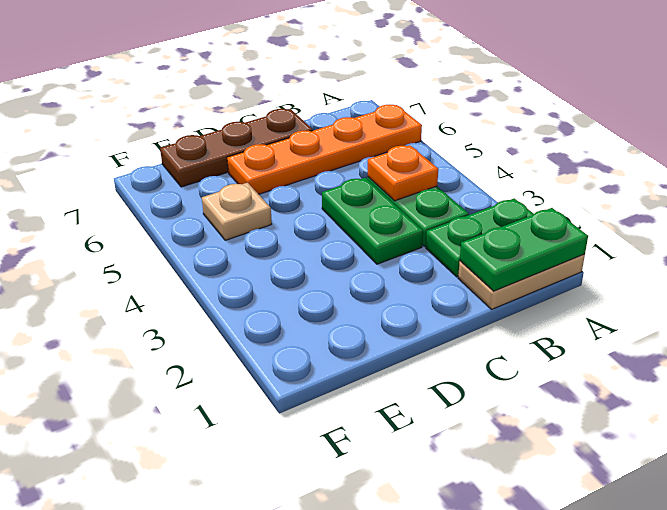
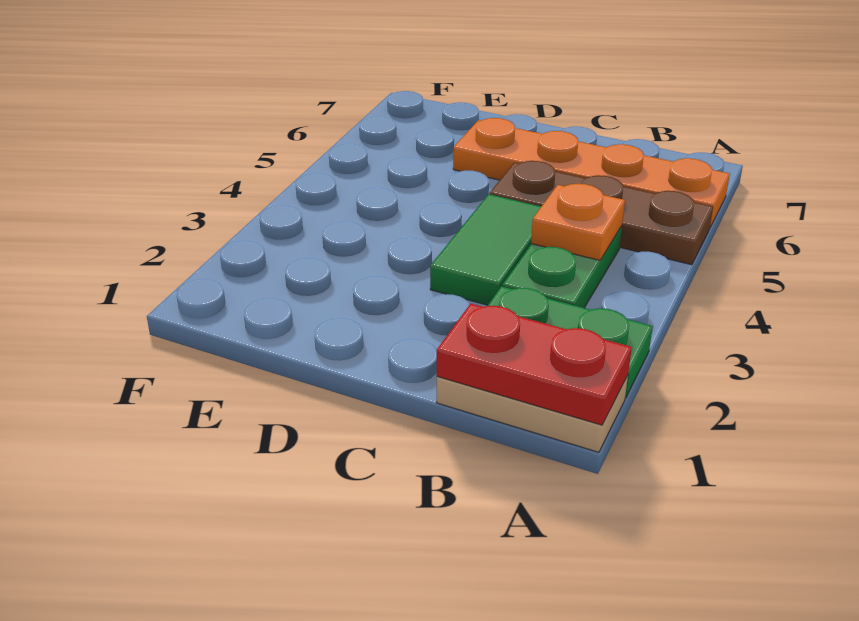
green plate A1:B1 level 2 -> red plate A1:B1 level 2
green plate C3:C4 level 1 -> green tile C3:C4 level 1
brown plate C7:E7 level 1 -> brown plate A5:C5 level 1
tan plate E5 level 1 -> none

